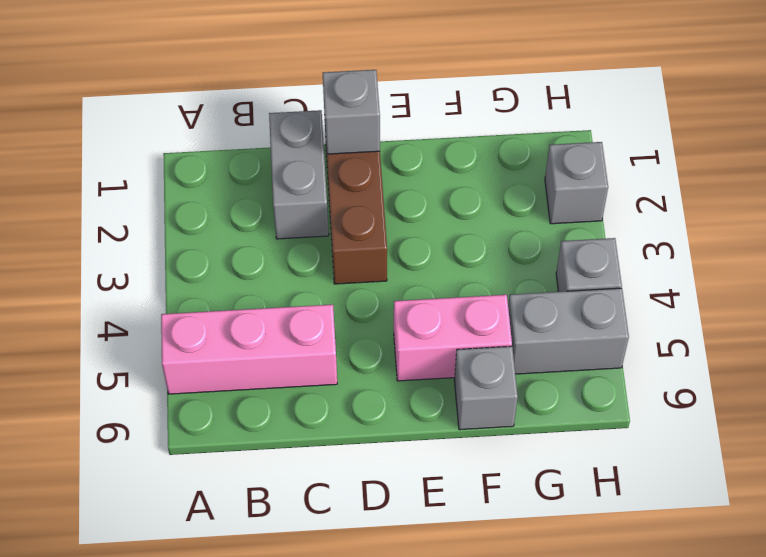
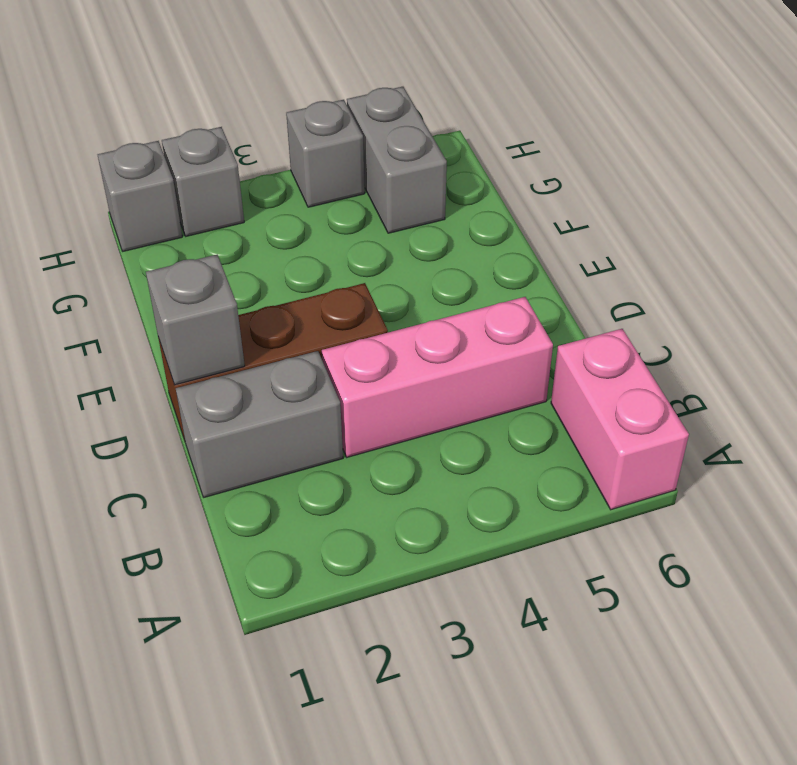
pink brick A5:C5 level 1 -> pink brick C3:C5 level 1
pink brick E5:F5 level 1 -> pink brick A6:B6 level 1
grey brick F6 level 1 -> grey brick H1 level 1

